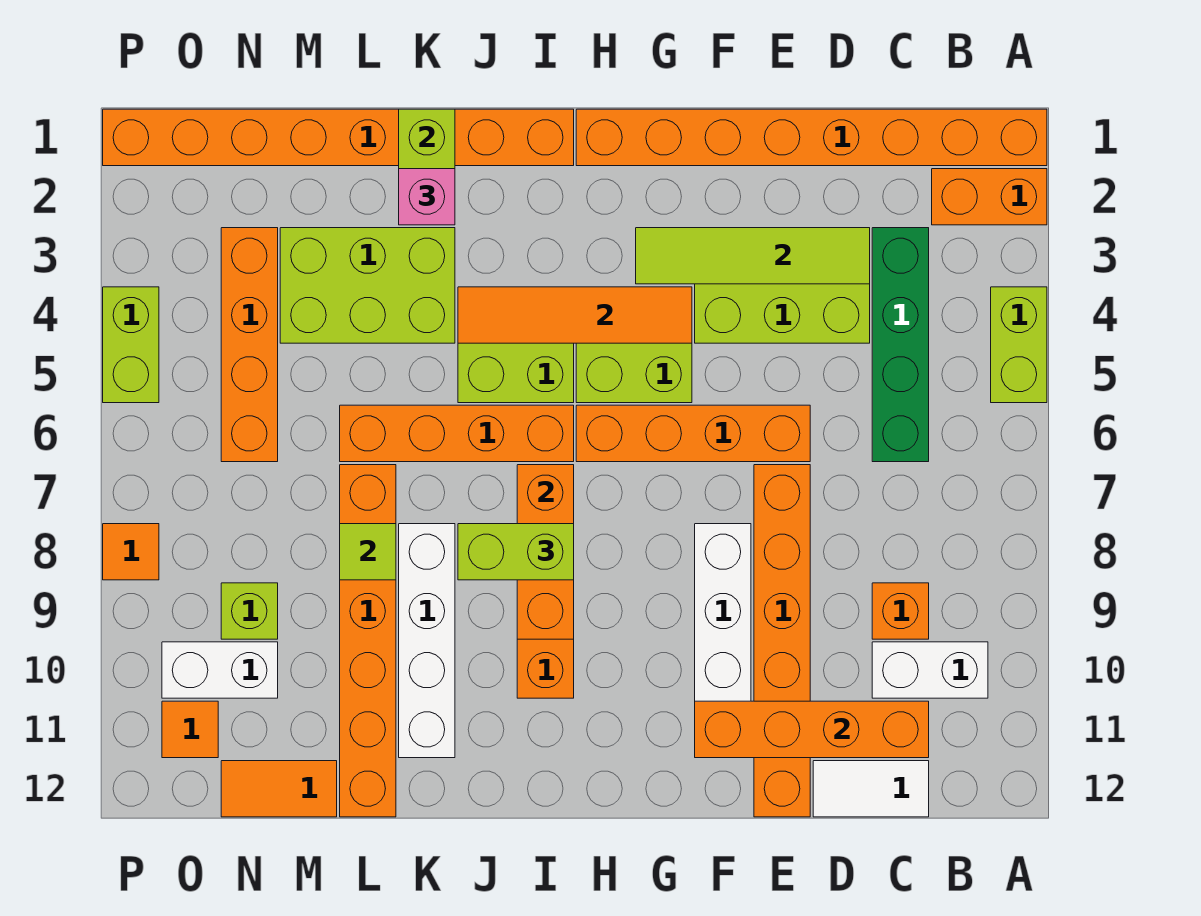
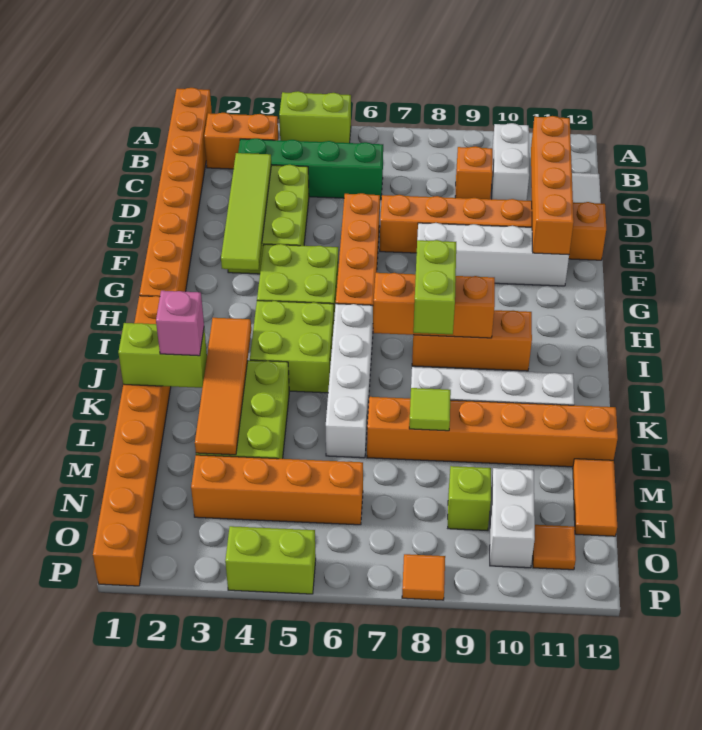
orange brick A2:B2 level 1 -> orange brick B2:B3 level 1
orange tile G4:J4 level 2 -> orange tile J3:M3 level 2
orange brick I6:L6 level 1 -> white brick I6:L6 level 1

